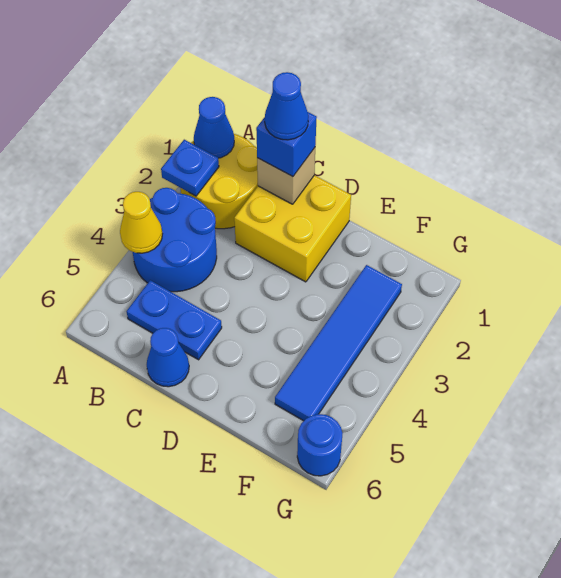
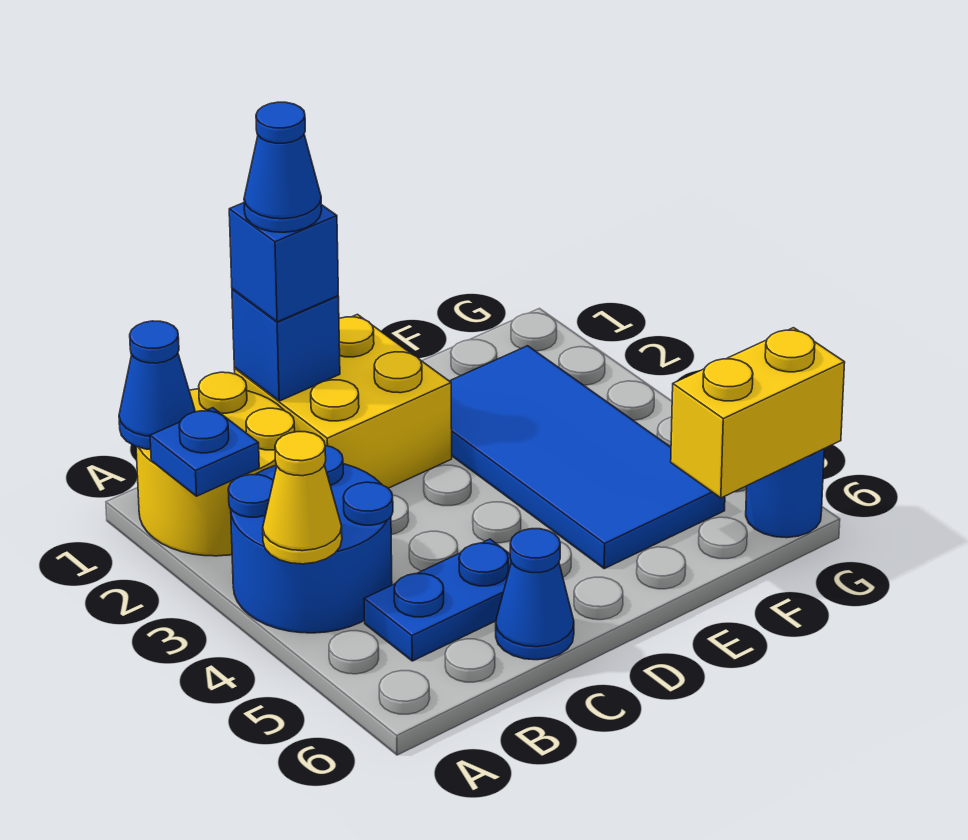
tan brick C1 level 2 -> blue brick C1 level 2
blue tile F2:F5 level 1 -> blue tile E2:F5 level 1
none -> yellow brick F6:G6 level 2

